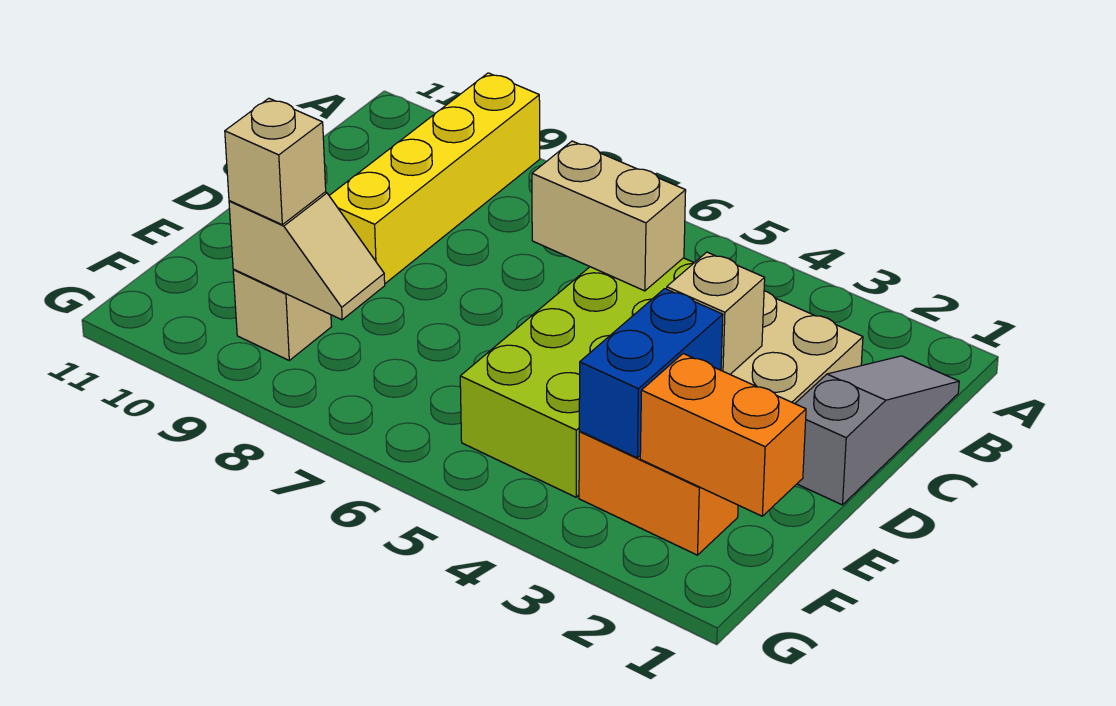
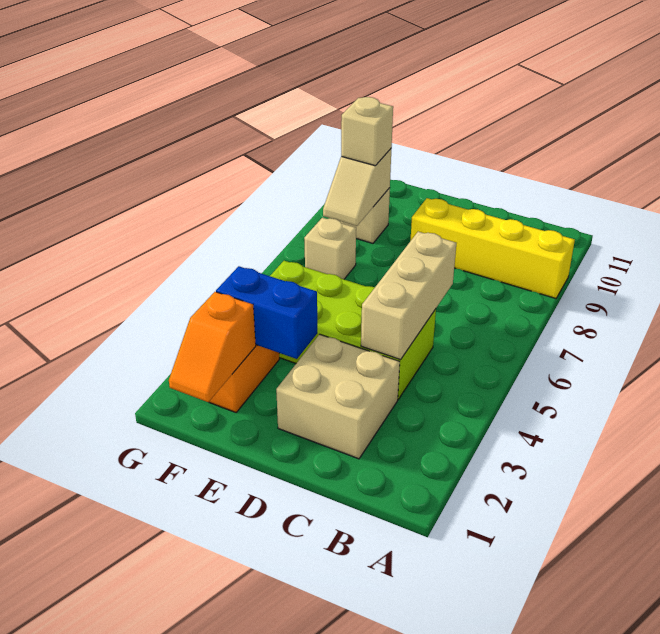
grey slope B1:D1 level 1 top D -> none
tan brick C5:C6 level 2 -> tan brick C4:C6 level 2
tan brick D3 level 2 -> tan brick F7 level 1
orange brick F1:F2 level 2 -> orange slope F1:F2 level 2 top 2

